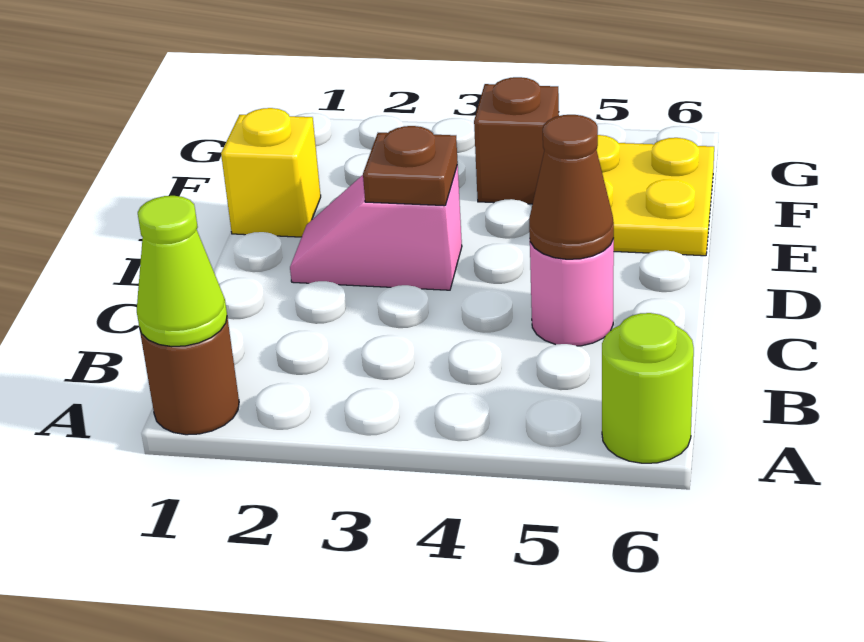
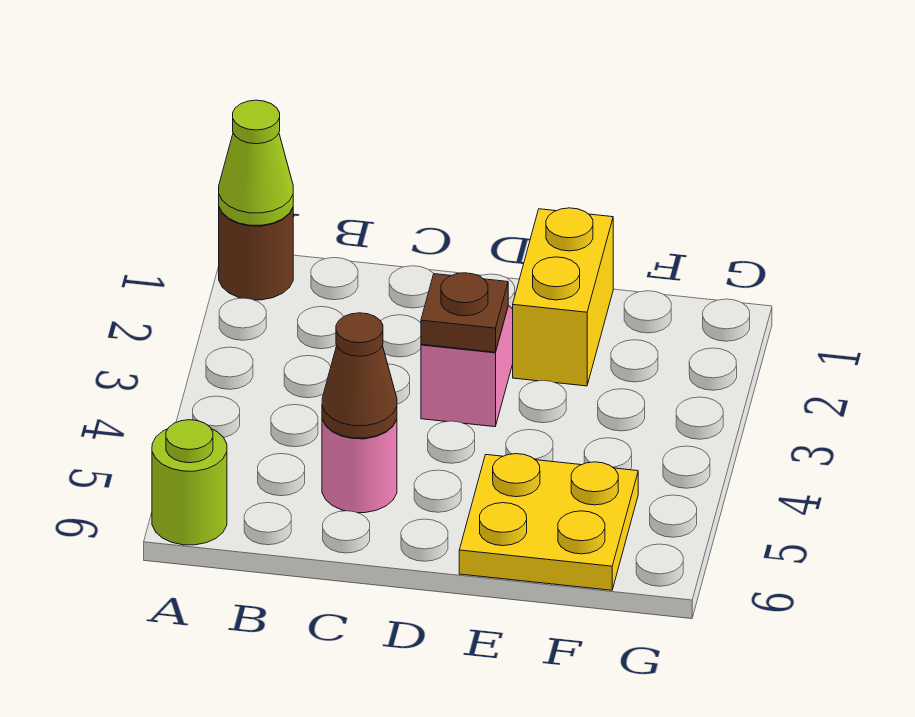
yellow brick E1 level 1 -> yellow brick E1:E2 level 1
brown brick F4 level 1 -> none

